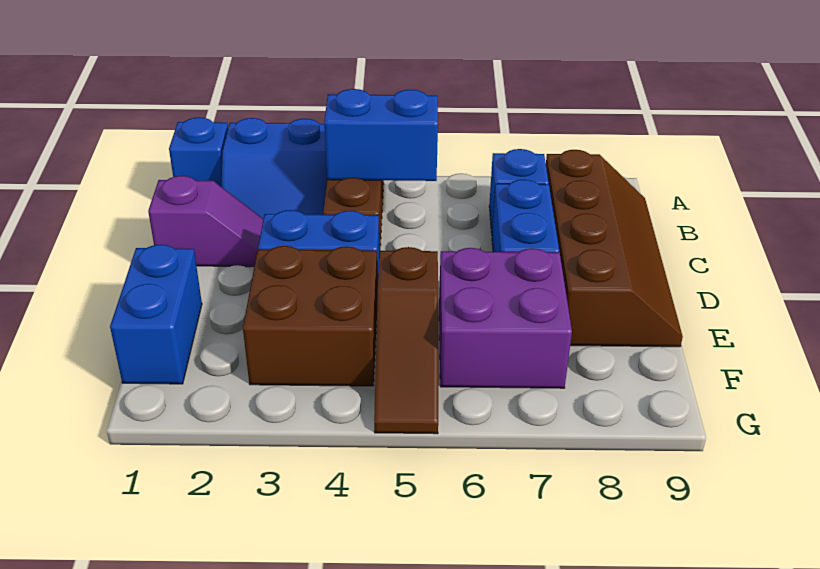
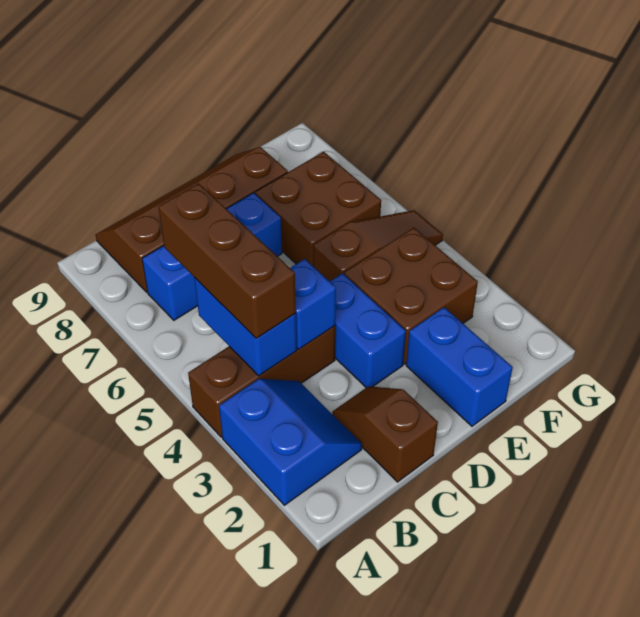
blue brick A1 level 1 -> blue brick C4 level 2
none -> brown brick B4:B6 level 3
purple slope C1:C2 level 1 top 1 -> brown slope C1:C2 level 1 top 1
blue brick E1:F1 level 1 -> blue brick E1:E2 level 1
purple brick E6:F7 level 1 -> brown brick E6:F7 level 1

